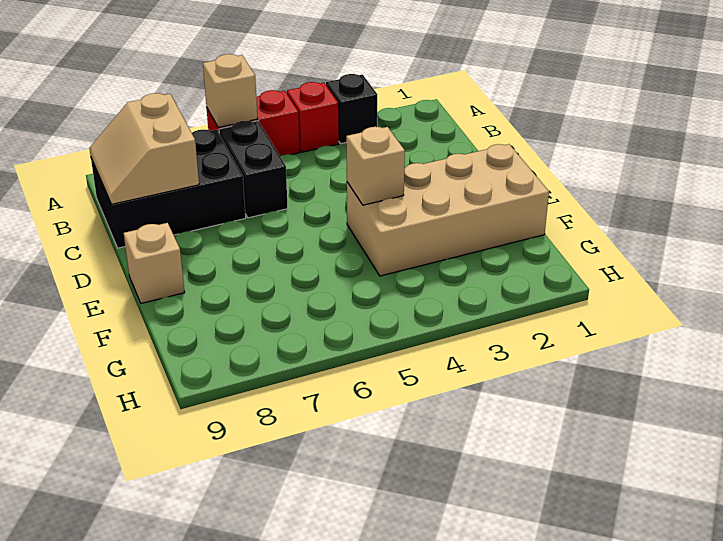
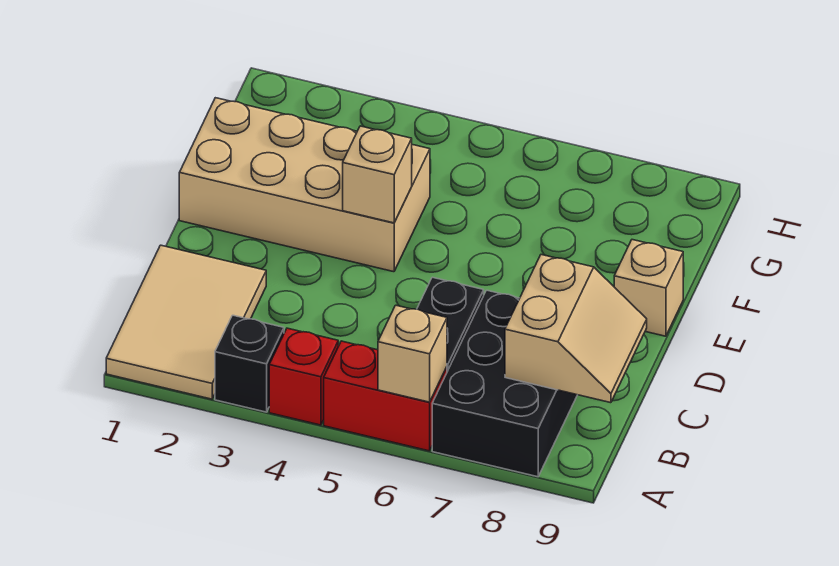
none -> tan tile A1:C2 level 1
black brick B7:C9 level 1 -> black brick A7:C8 level 1

